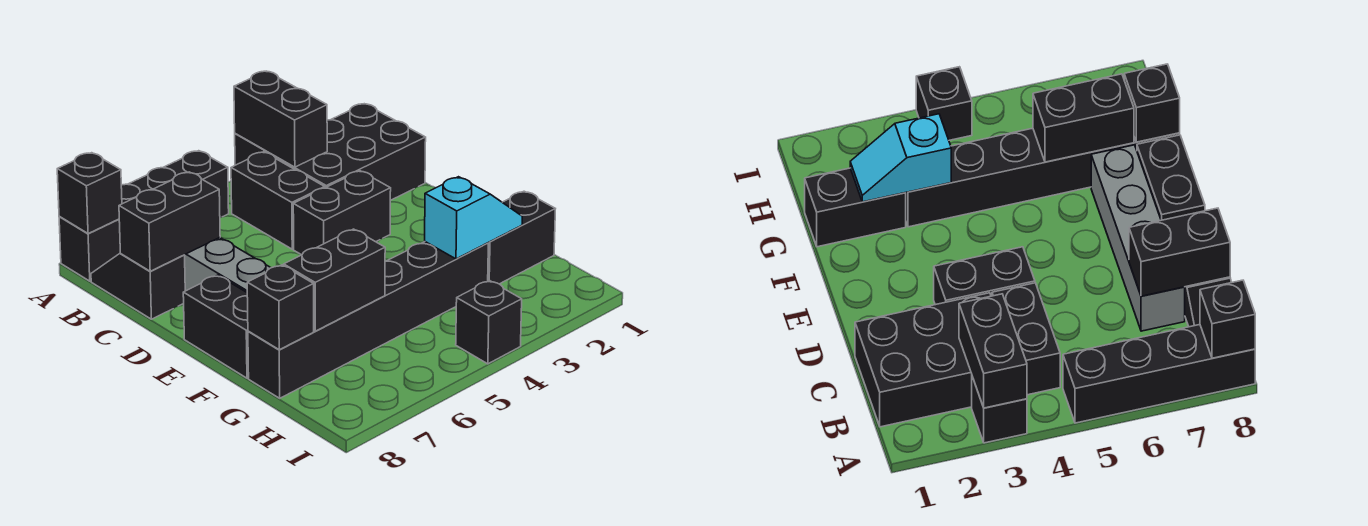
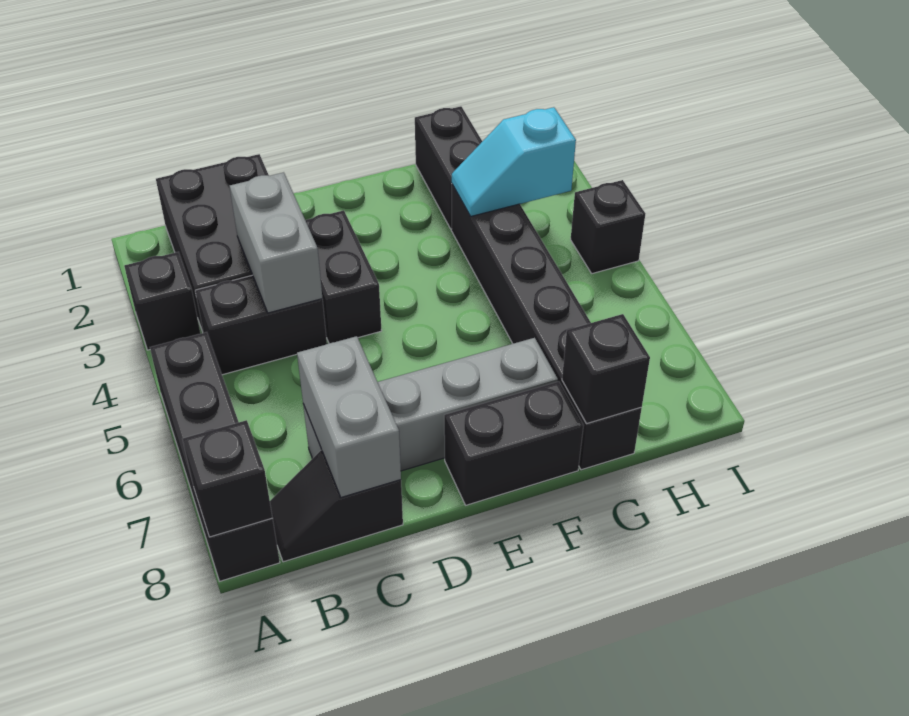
black brick A3:B3 level 2 -> none
none -> grey brick C3:C4 level 2
black brick C7:C8 level 2 -> grey brick C7:C8 level 2
cyan slope G2:G3 level 2 top 3 -> cyan slope G3:H3 level 2 top H
black brick G6:G7 level 2 -> none

